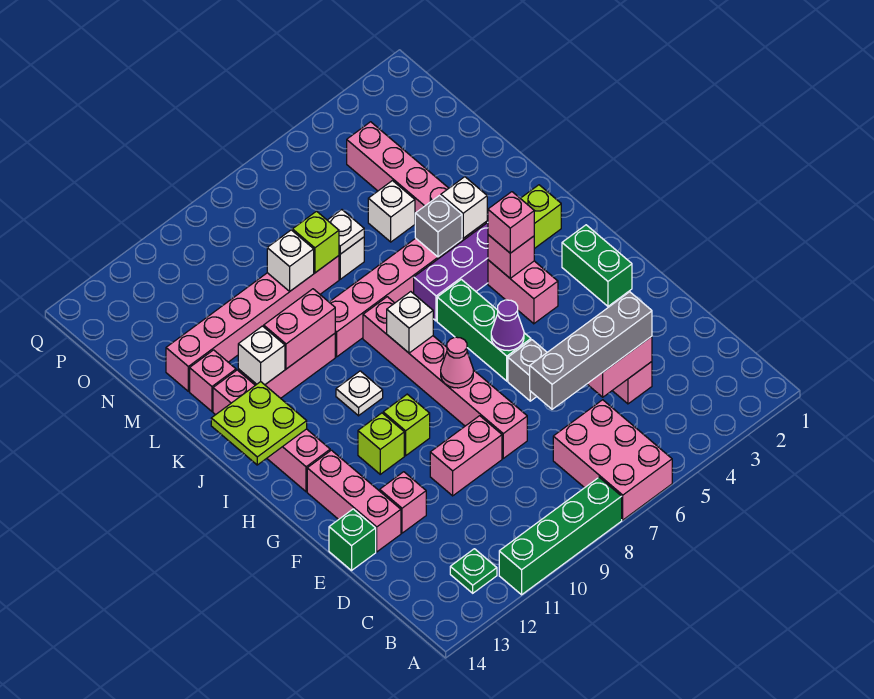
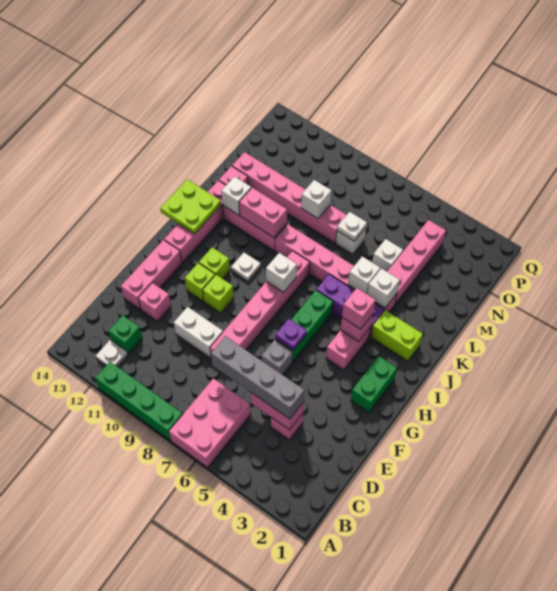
green plate B12 level 1 -> white plate B12 level 1
pink brick E9:E10 level 1 -> white brick E9:E10 level 1
green brick E14 level 1 -> green brick C12 level 1
purple cone G6 level 2 -> purple plate G6 level 2
pink cone G8 level 2 -> none
grey brick K5 level 2 -> white brick K5 level 2
lime brick M8 level 2 -> lime brick H11 level 1

